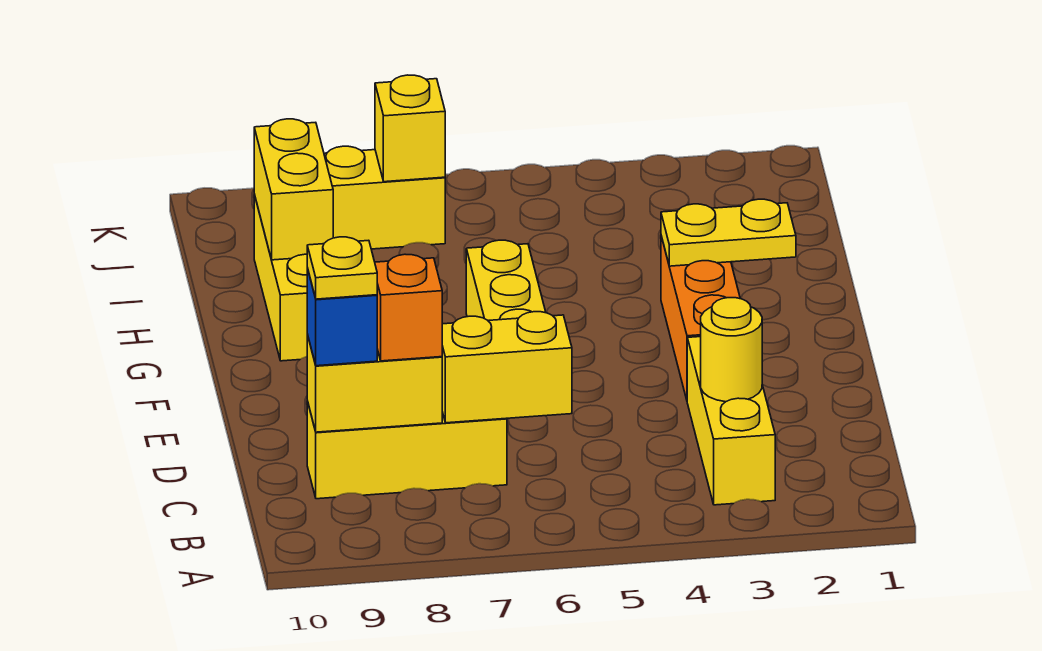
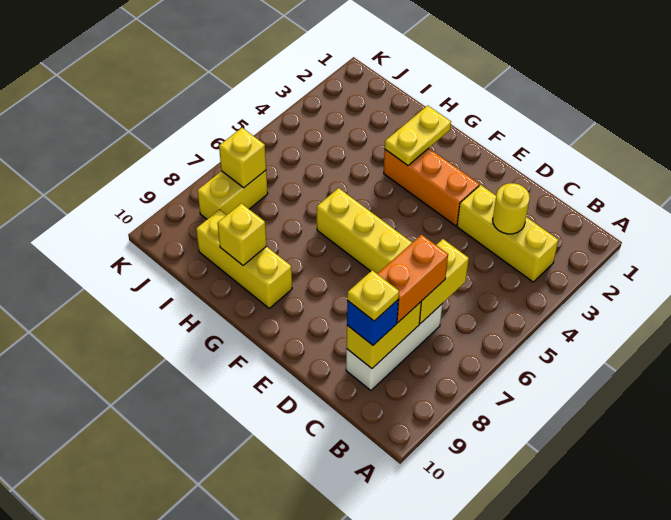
yellow brick C7:C9 level 1 -> white brick C7:C9 level 1
orange brick C8 level 3 -> orange brick C7:C8 level 3
yellow brick H9:I9 level 2 -> yellow brick H9 level 2

